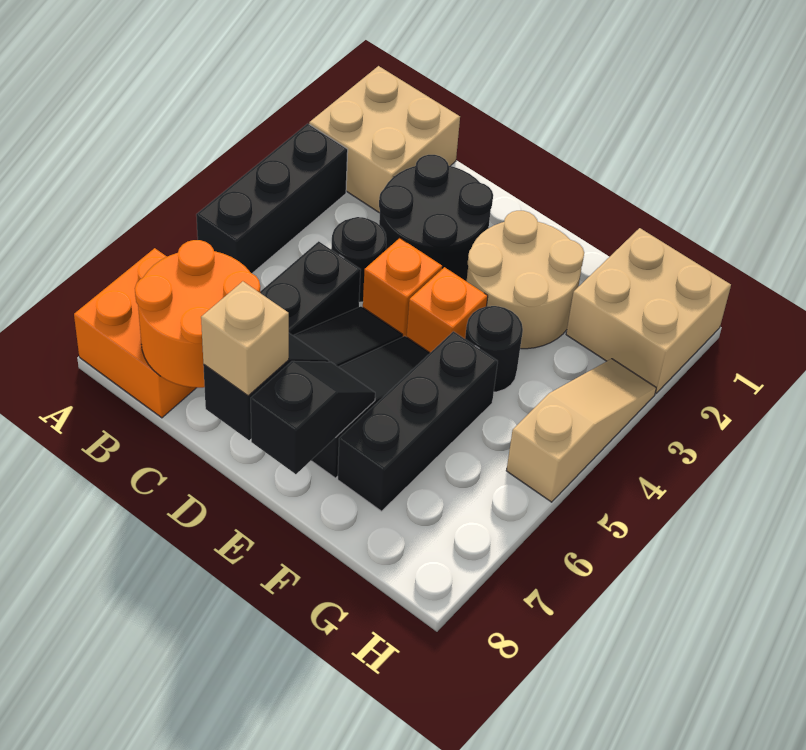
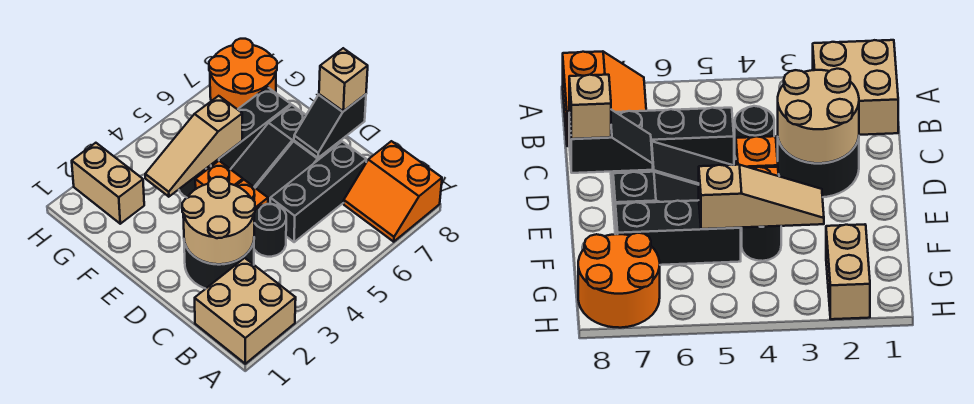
black brick A3:A5 level 1 -> none
orange brick A7:B8 level 1 -> orange slope A7:B8 level 1 top 8
orange round brick B7:C8 level 2 -> orange round brick G7:H8 level 1
tan round brick E2:F3 level 1 -> tan round brick C2:D3 level 2
black slope E7:E8 level 2 top 8 -> none
tan brick G1:H2 level 1 -> tan brick G2:H2 level 1
tan slope H3:H5 level 1 top 5 -> tan slope F3:F5 level 2 top 5

